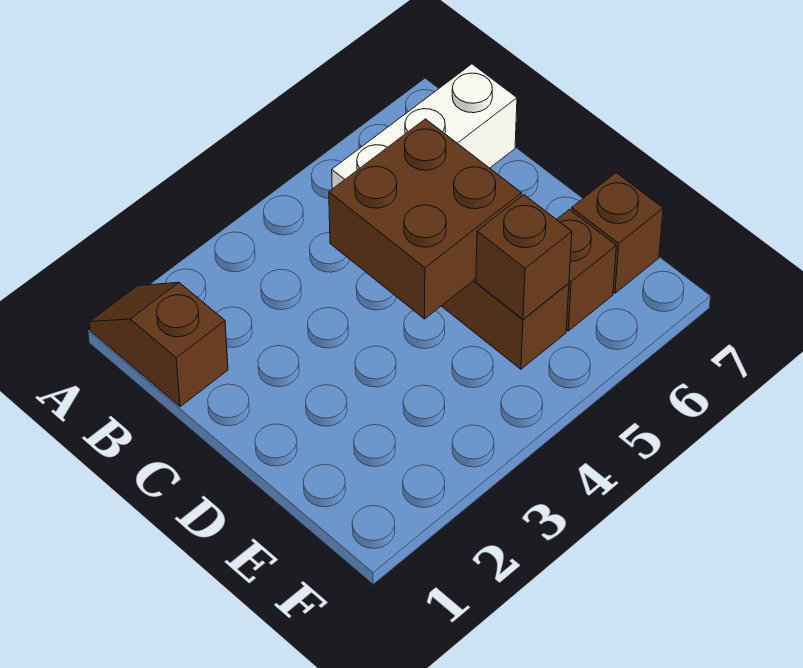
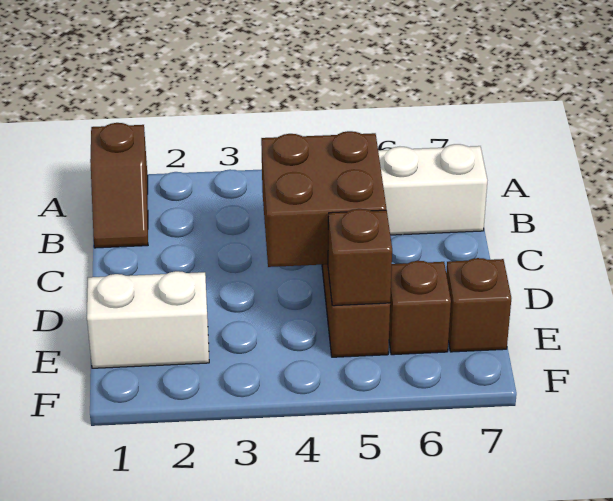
brown slope A1:B1 level 1 top B -> brown slope A1:B1 level 1 top A
none -> white brick E1:E2 level 1

